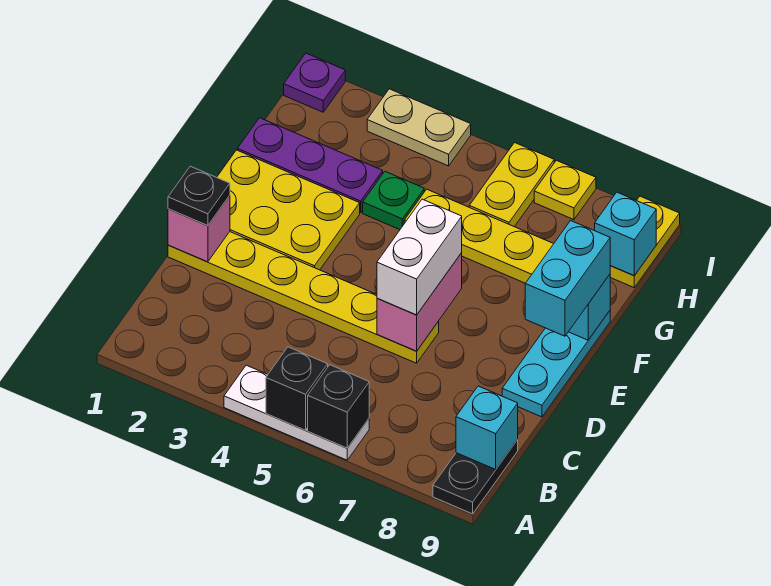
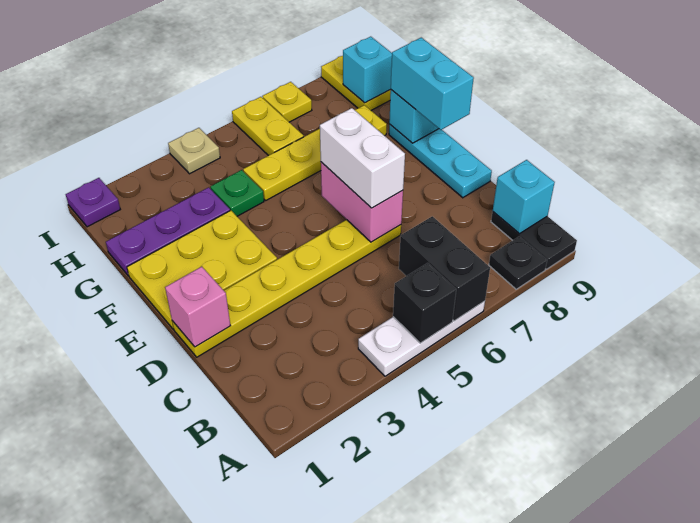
black brick A6 level 2 -> black brick A6:B6 level 2
black plate D1 level 3 -> black plate A8 level 1
tan plate I3:I4 level 1 -> tan plate I4 level 1

